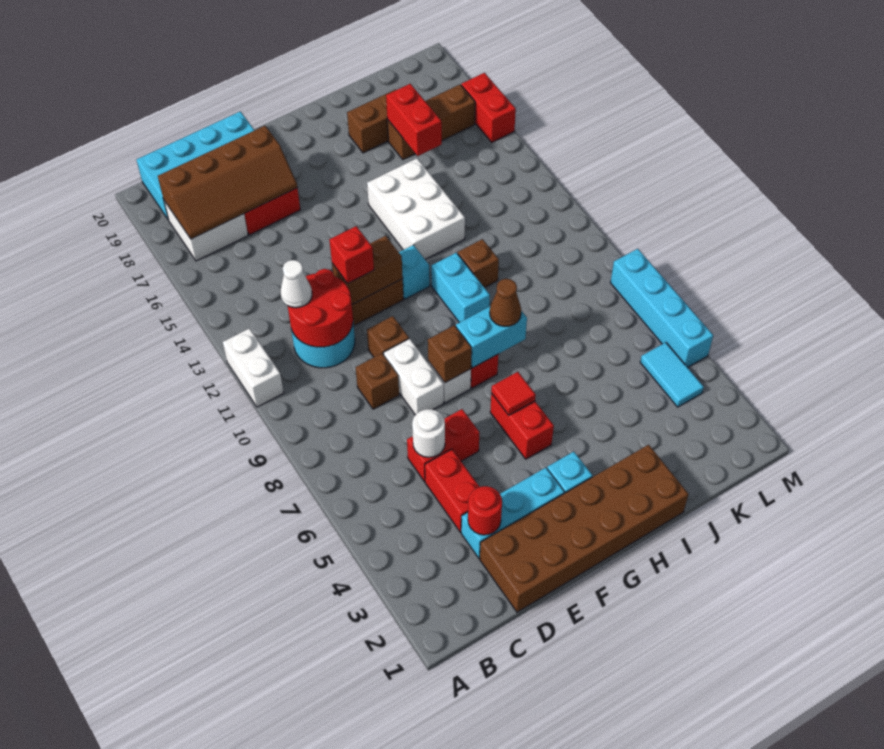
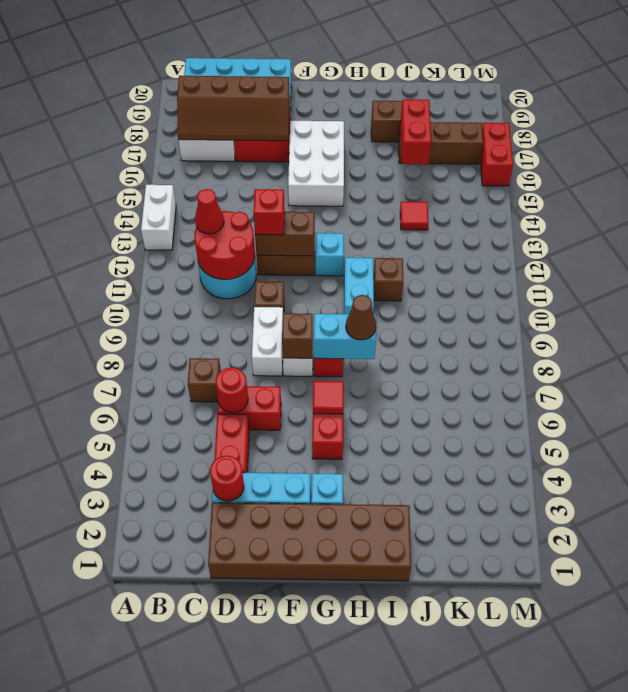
white brick A11:A12 level 1 -> white brick A13:A14 level 1
white cone C12 level 3 -> red cone C12 level 3
white round brick D6 level 2 -> red round brick D6 level 2
brown brick D9 level 1 -> brown brick C7 level 1
white brick H13:I15 level 1 -> white brick F15:G17 level 1
none -> red tile J14 level 1
cyan tile L4:L5 level 1 -> none
cyan brick M5:M8 level 1 -> none

